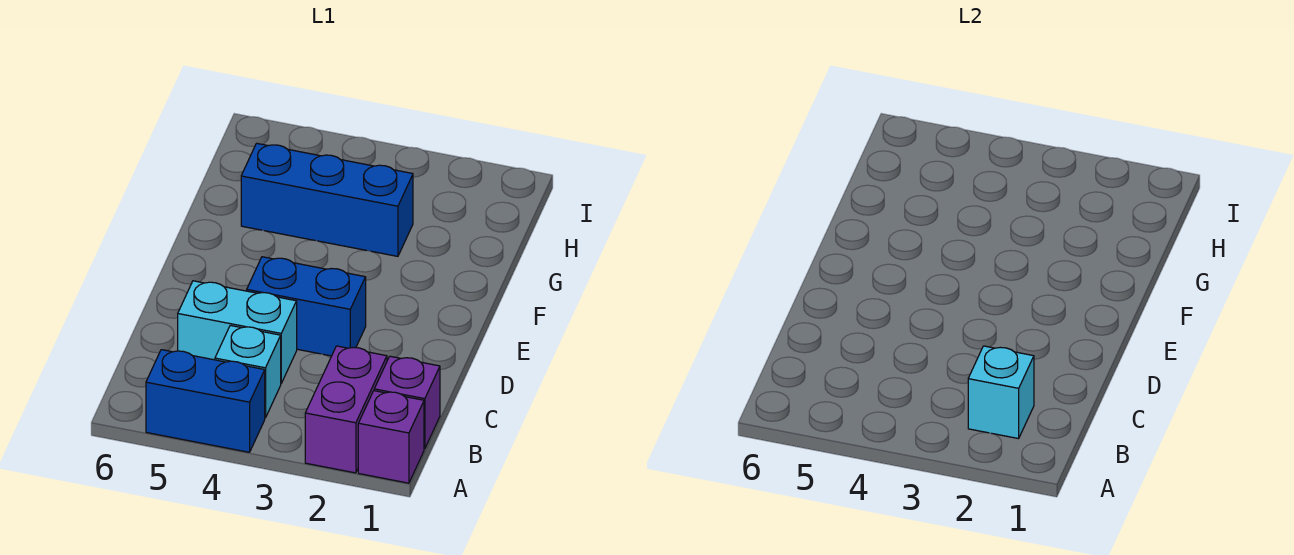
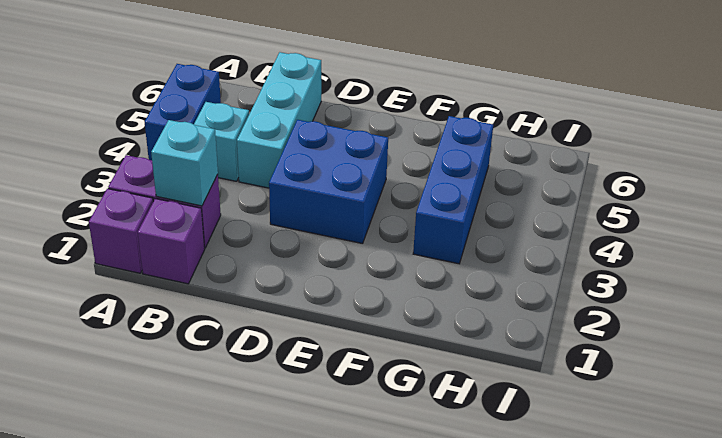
cyan brick C4:C5 level 1 -> cyan brick C4:C6 level 1
blue brick D3:D4 level 1 -> blue brick D3:E4 level 1

